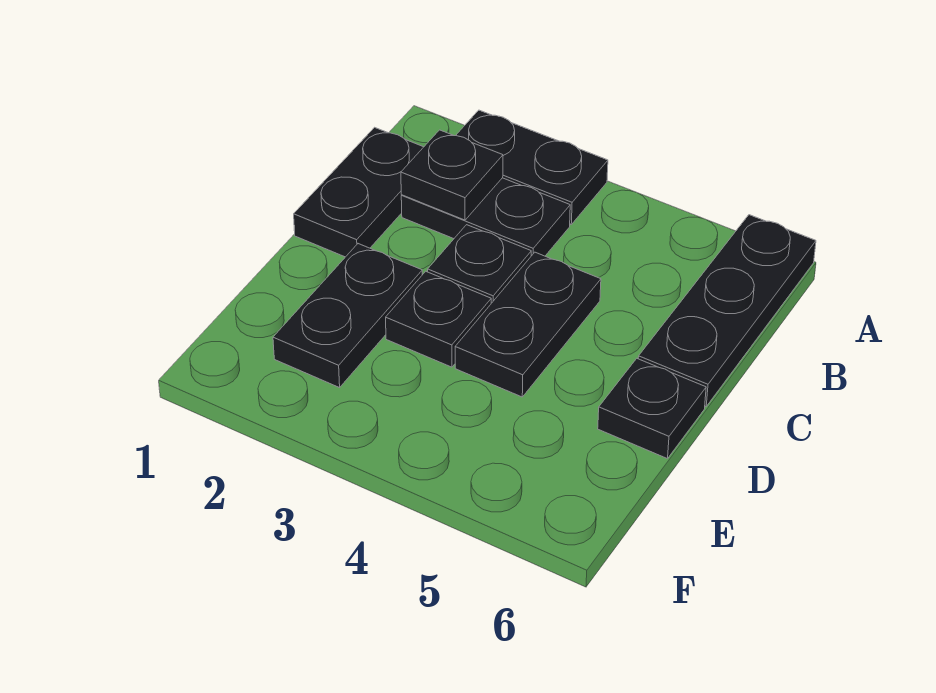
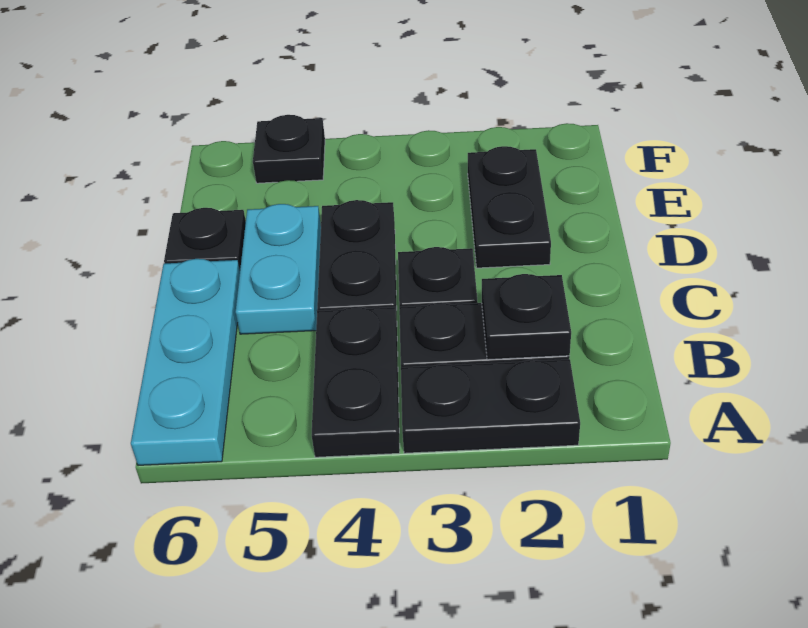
black plate A6:C6 level 1 -> cyan plate A6:C6 level 1
black plate B1:C1 level 1 -> black plate A4:B4 level 1
none -> cyan plate C5:D5 level 1
black plate D3 level 1 -> black plate F5 level 1

